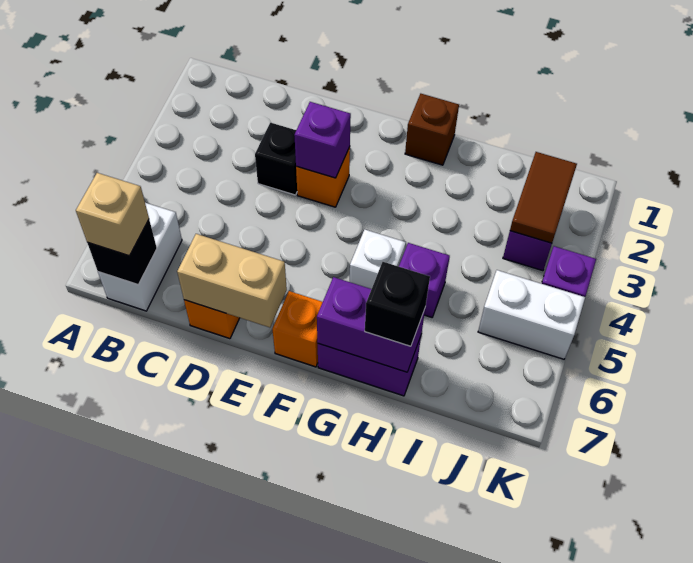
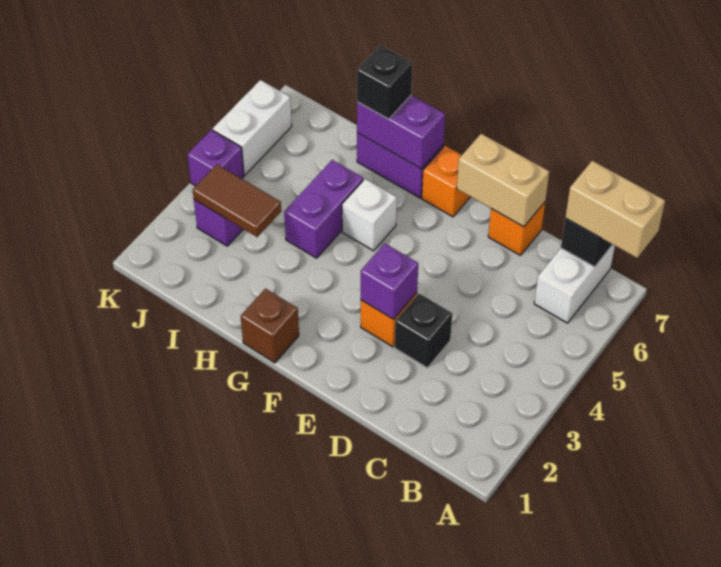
tan brick B7 level 3 -> tan brick A7:B7 level 3
purple brick H5 level 1 -> purple brick H4:H5 level 1
brown tile J2:J3 level 2 -> brown tile I3:J3 level 2
white brick J5:K5 level 1 -> white brick K5:K6 level 1

